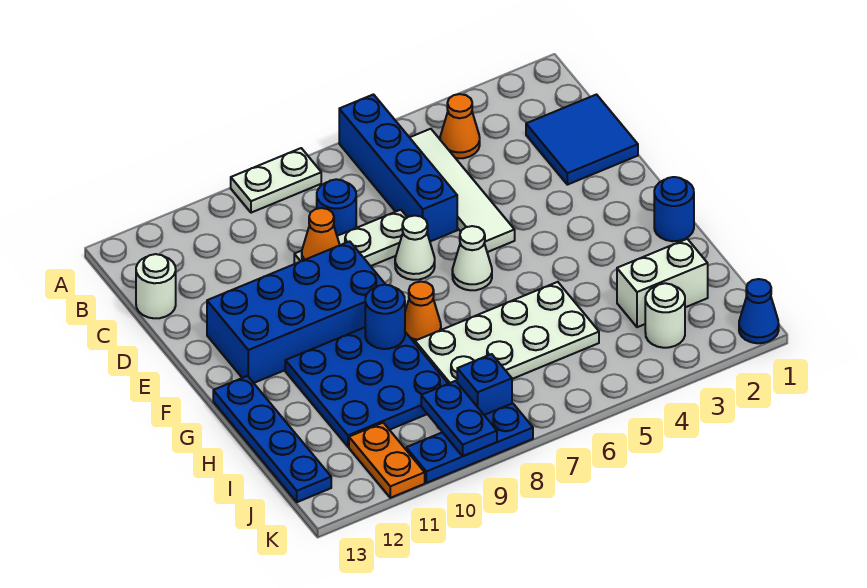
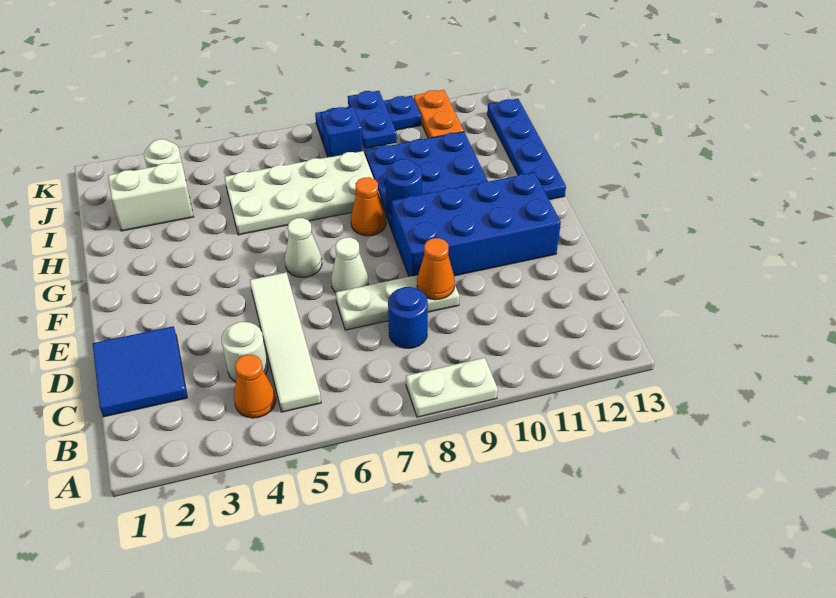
blue brick A6:D6 level 1 -> none
white round brick C13 level 1 -> white round brick C4 level 1
blue round brick G1 level 1 -> none
blue cone K1 level 1 -> none

